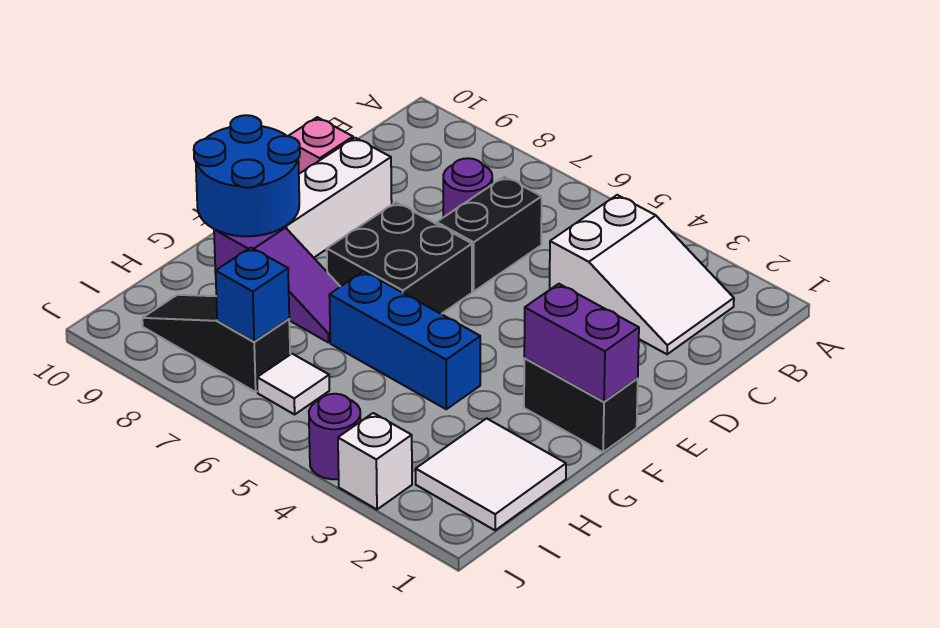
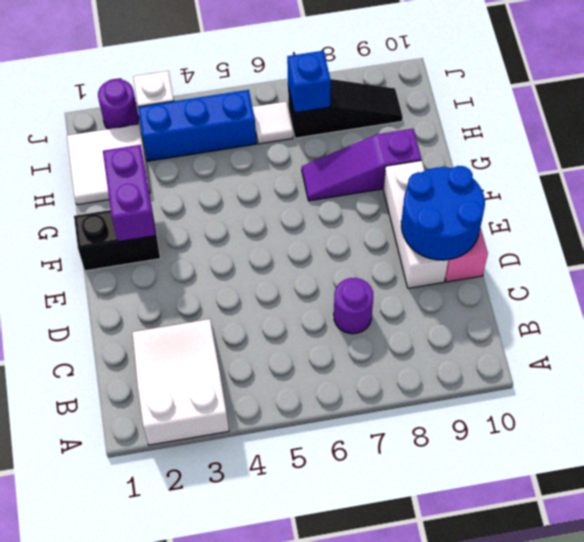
white slope B2:C4 level 1 top 4 -> white slope A2:C3 level 1 top A
black brick C6:D6 level 1 -> none
black brick E6:F7 level 1 -> none
purple brick F1:F2 level 2 -> purple brick F2:G2 level 2
blue round brick F9:G10 level 2 -> blue round brick D9:E10 level 2
blue brick G4:G6 level 1 -> blue brick I3:I5 level 1
purple round brick J4 level 1 -> purple round brick J2 level 1

